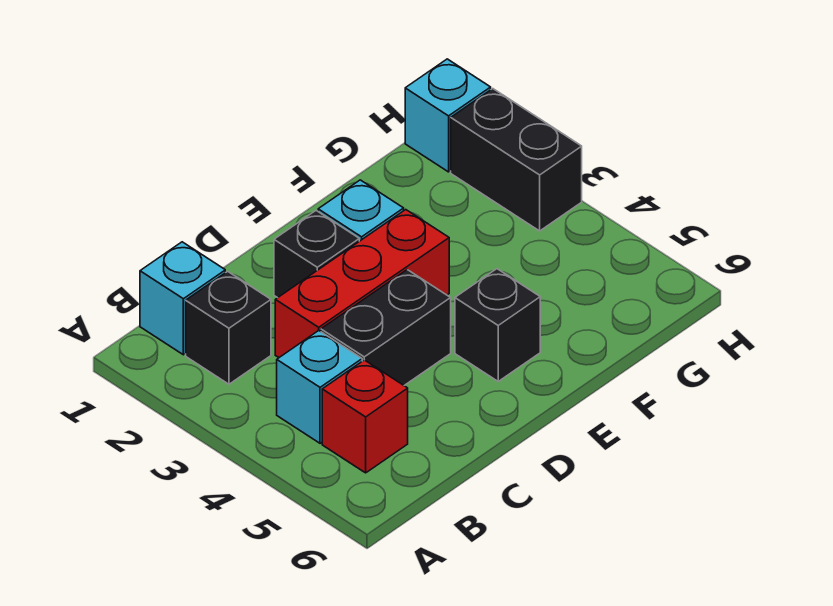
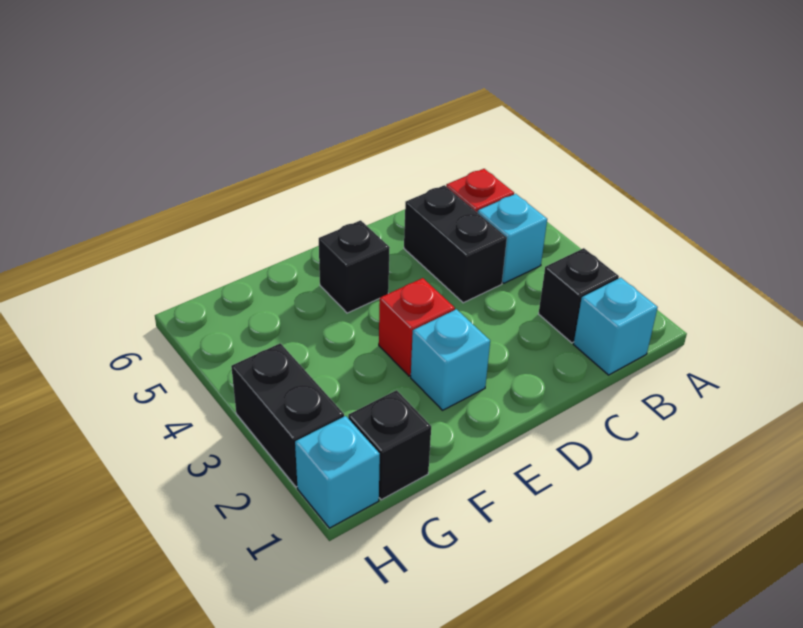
red brick C3:E3 level 1 -> red brick E3 level 1
black brick C4:D4 level 1 -> black brick C4:C5 level 1
black brick D2 level 1 -> black brick G1 level 1

